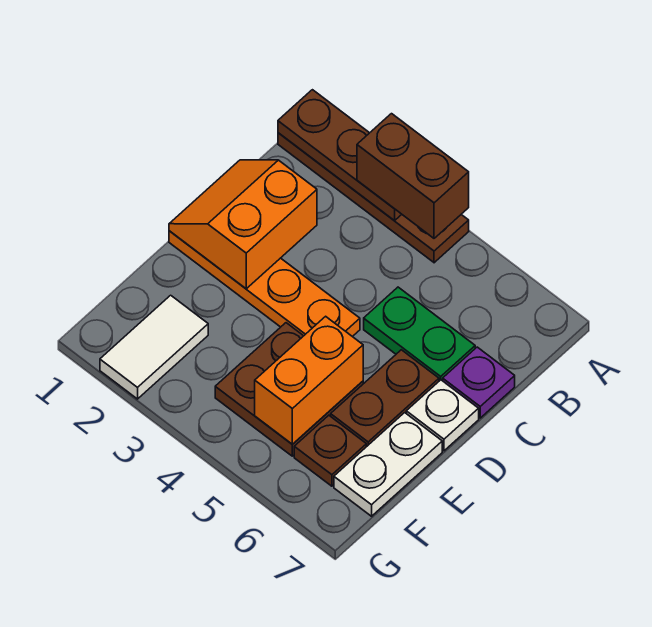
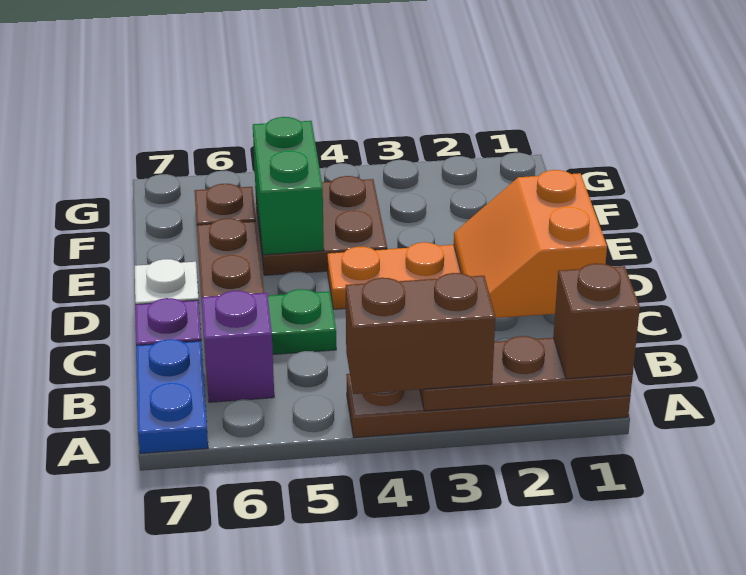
none -> brown brick A1 level 3
none -> blue plate A7:B7 level 1
none -> purple brick B6 level 1
orange slope C1:D2 level 2 top 2 -> orange slope C1:D2 level 2 top 1
orange brick E5:F5 level 2 -> green brick E5:F5 level 2
white plate E7:F7 level 1 -> none
white tile F2:G2 level 1 -> none

